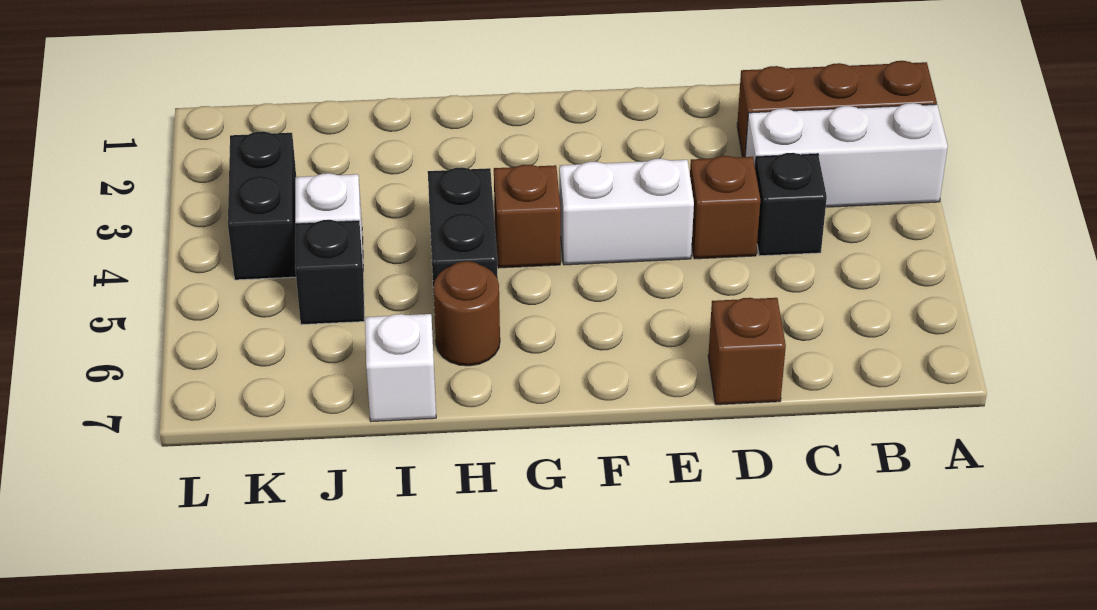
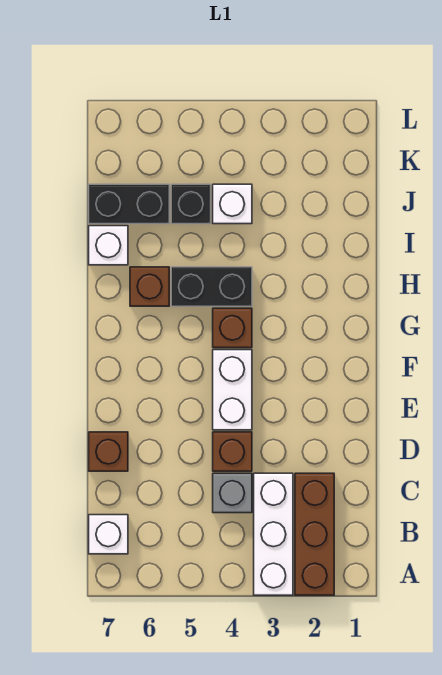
none -> white brick B7 level 1
black brick C4 level 1 -> grey brick C4 level 1
brown round brick H6 level 1 -> brown brick H6 level 1
black brick K3:K4 level 1 -> black brick J6:J7 level 1

